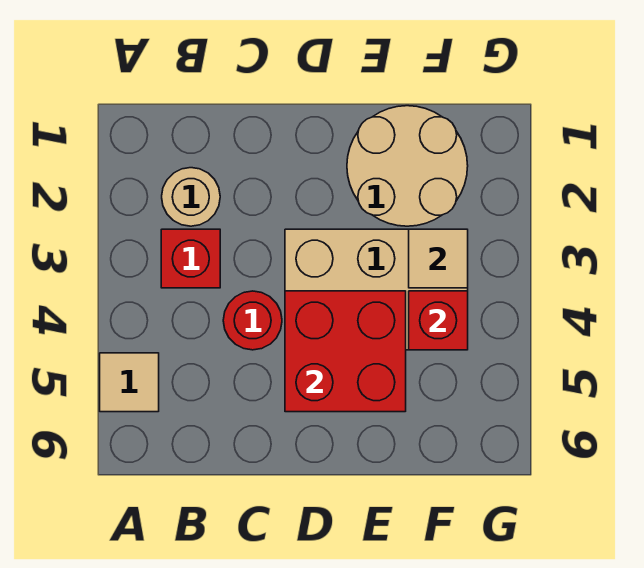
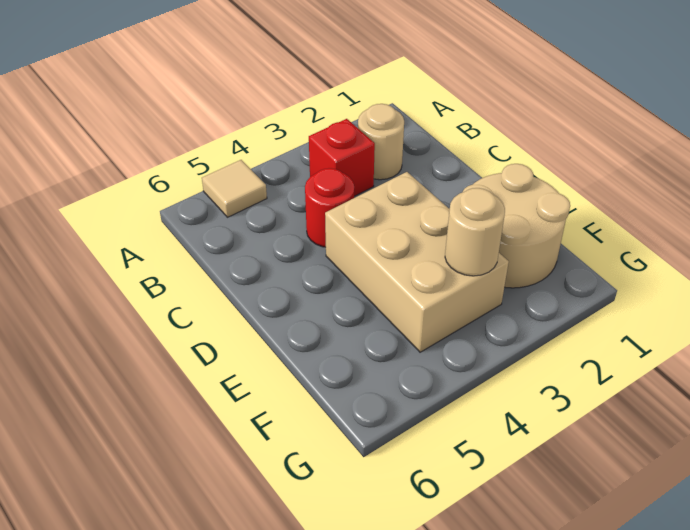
red brick D4:E5 level 2 -> none
tan tile F3 level 2 -> tan round brick F3 level 2
red brick F4 level 2 -> none

